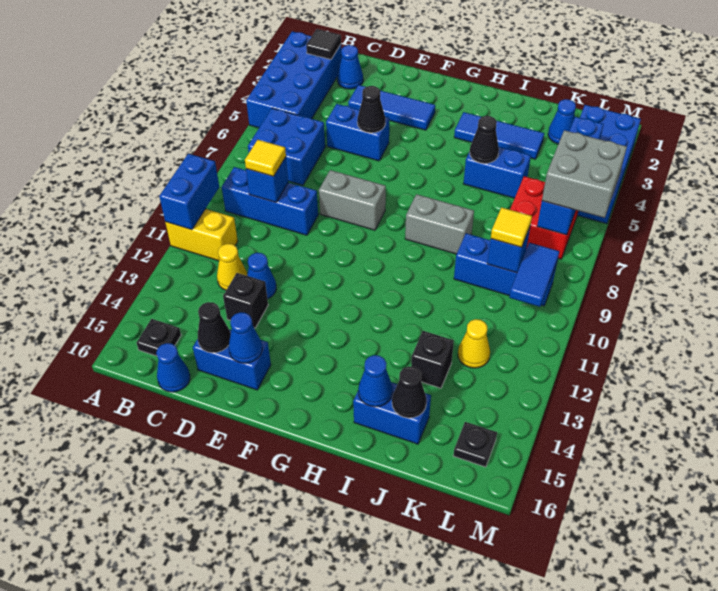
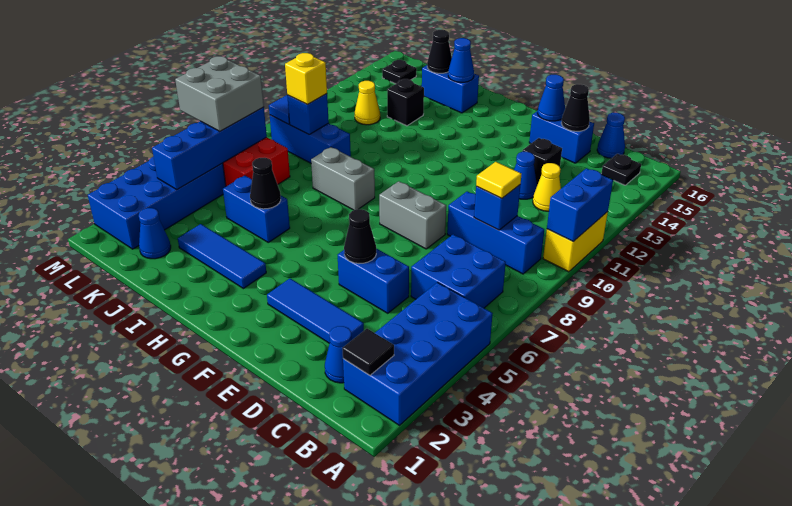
yellow brick A11:B11 level 1 -> yellow brick A10:A11 level 1
yellow tile K9 level 3 -> yellow brick K9 level 3

